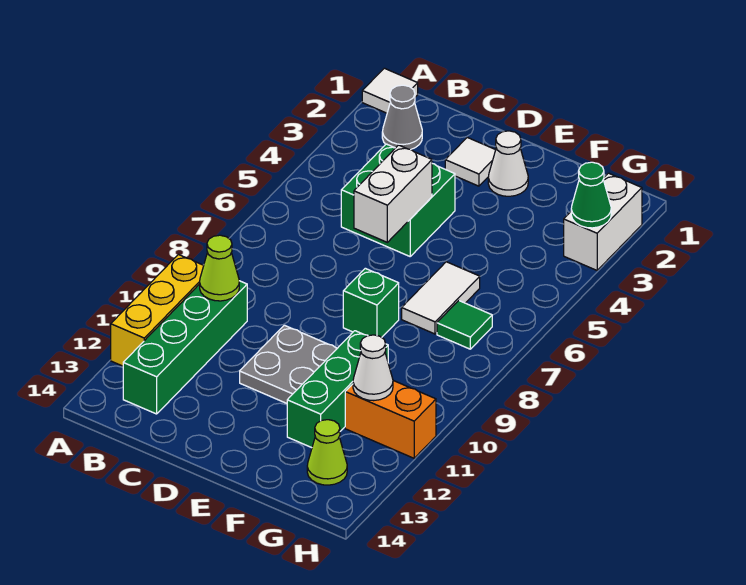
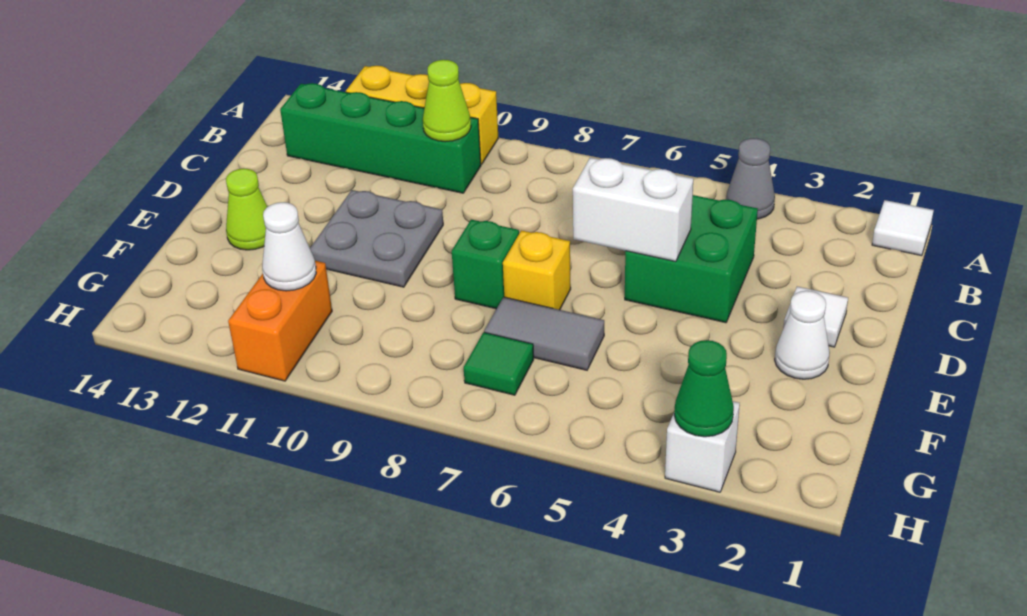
grey cone B2 level 1 -> grey cone A4 level 1
none -> yellow brick E7 level 1
white tile F6:F7 level 1 -> grey tile F6:F7 level 1
green brick F10:F12 level 1 -> none
lime cone G13 level 1 -> lime cone E13 level 1
white brick H2:H3 level 1 -> white brick H3 level 1

